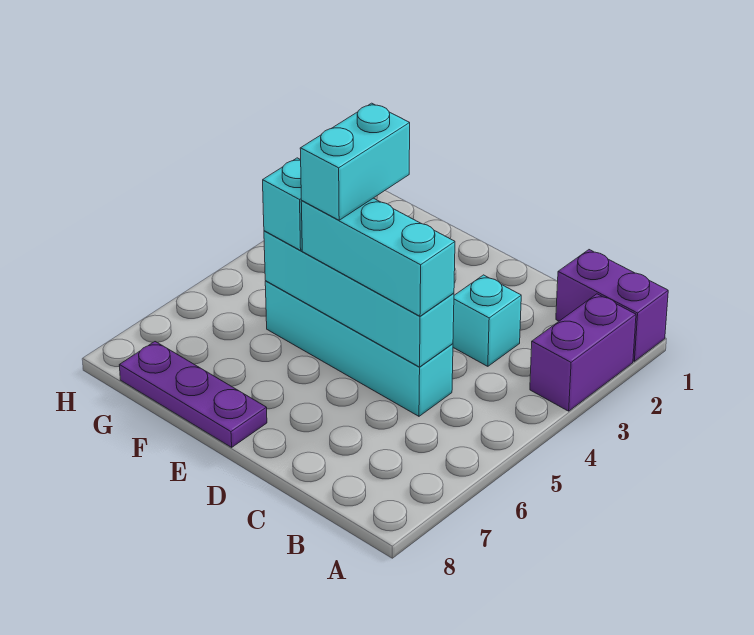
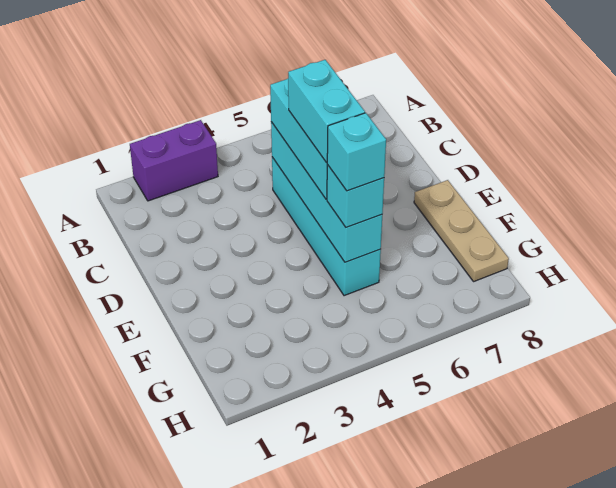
purple brick A1:B1 level 1 -> none
cyan brick C3 level 1 -> cyan brick F5 level 4
cyan brick E4:E5 level 4 -> cyan brick D5:E5 level 4
purple plate E8:G8 level 1 -> tan plate E8:G8 level 1

